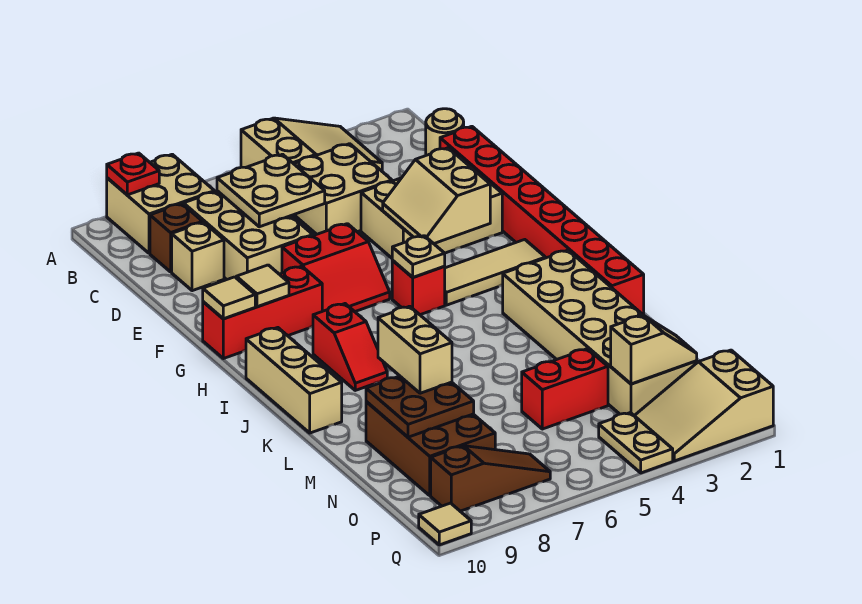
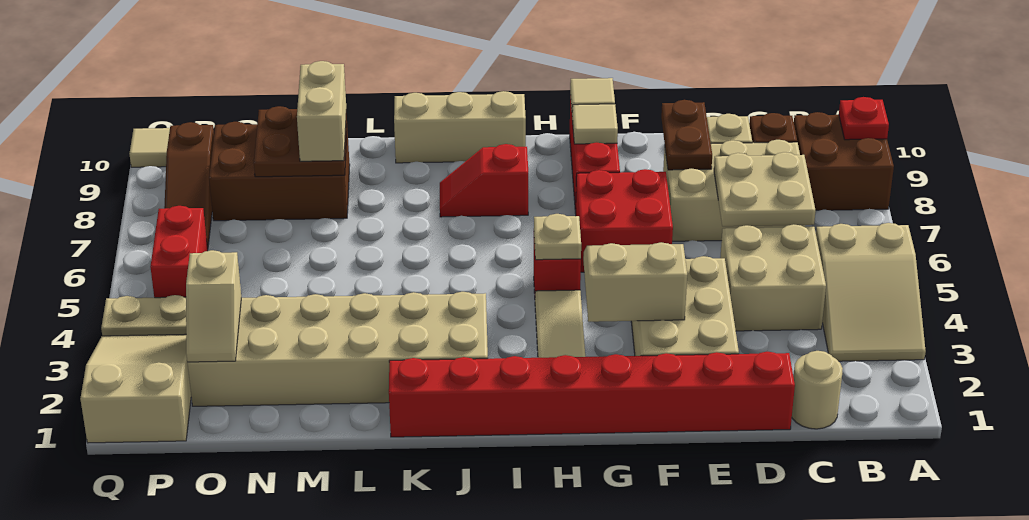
tan brick A8:B9 level 1 -> brown brick A8:B9 level 1
none -> brown plate E8:E9 level 2
red slope F6:G7 level 1 top F -> red brick F6:G7 level 1
tan brick L8:M8 level 3 -> tan brick M8:M9 level 3
red brick N4:N5 level 1 -> red brick P5:P6 level 1

